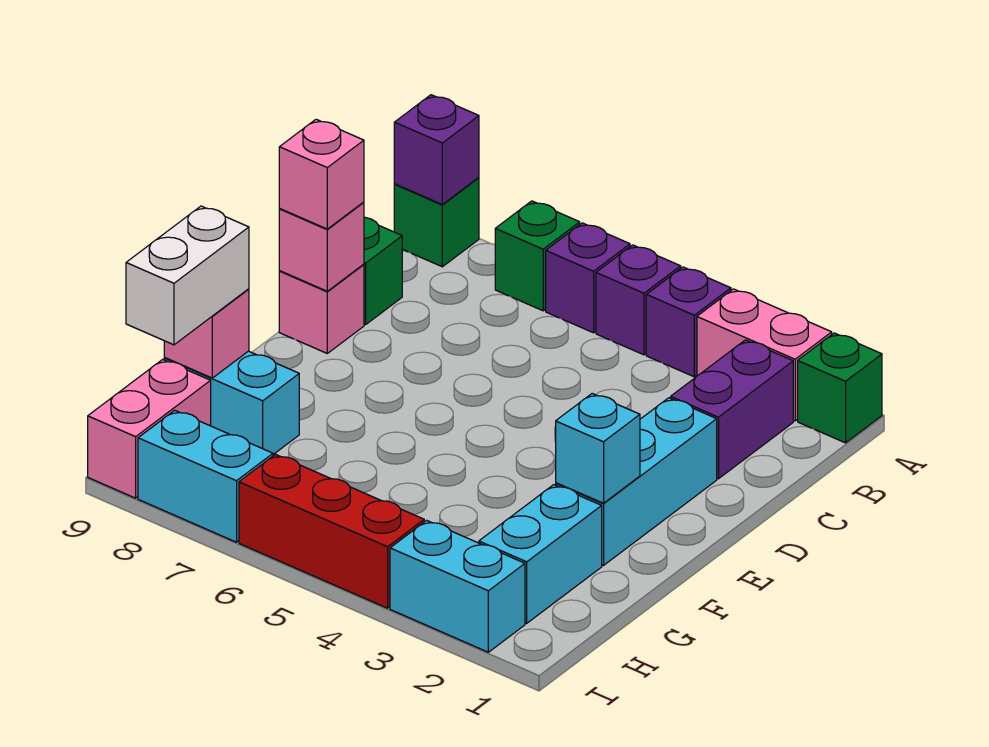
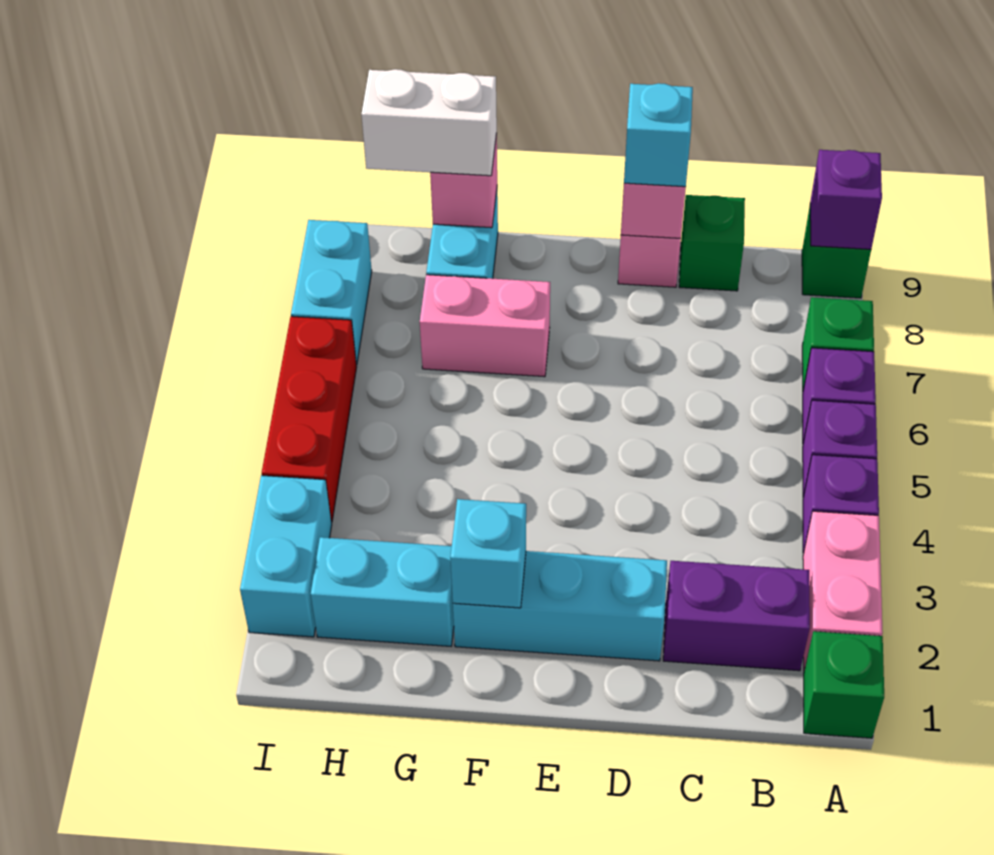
pink brick D9 level 3 -> cyan brick D9 level 3
pink brick H9:I9 level 1 -> pink brick F7:G7 level 1

